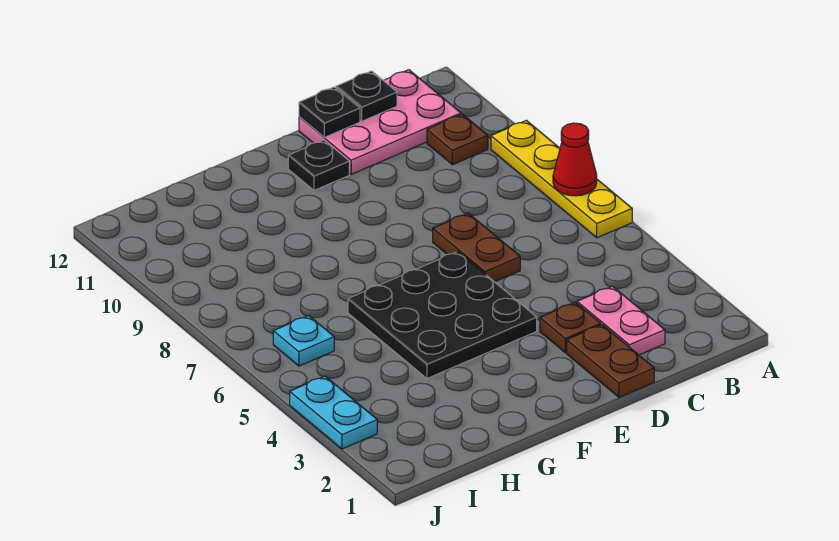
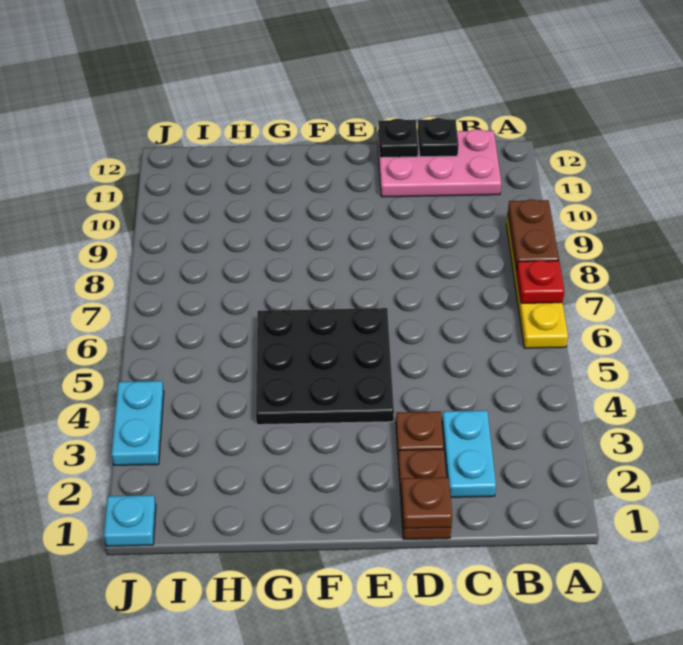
red cone A7 level 2 -> red plate A7 level 2
brown plate B10 level 1 -> brown plate D1 level 2
pink plate C2:C3 level 1 -> cyan plate C2:C3 level 1
brown plate D6:D7 level 1 -> brown plate A8:A9 level 2
black plate E11 level 1 -> none
cyan plate I6 level 1 -> cyan plate J1 level 1

